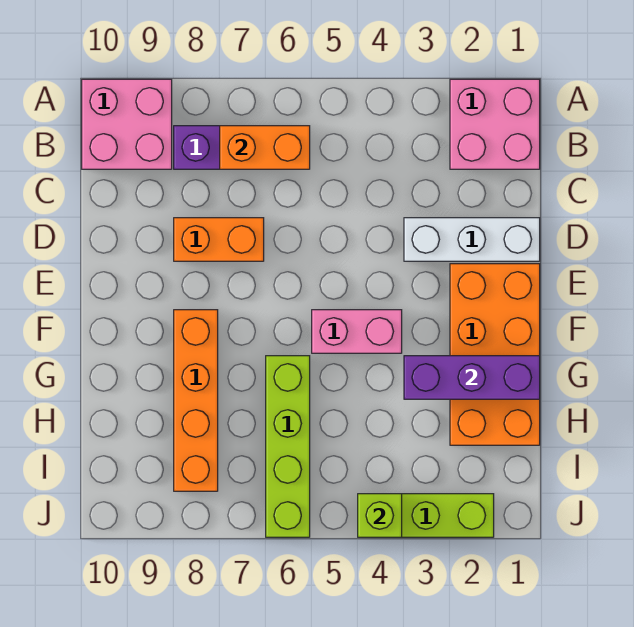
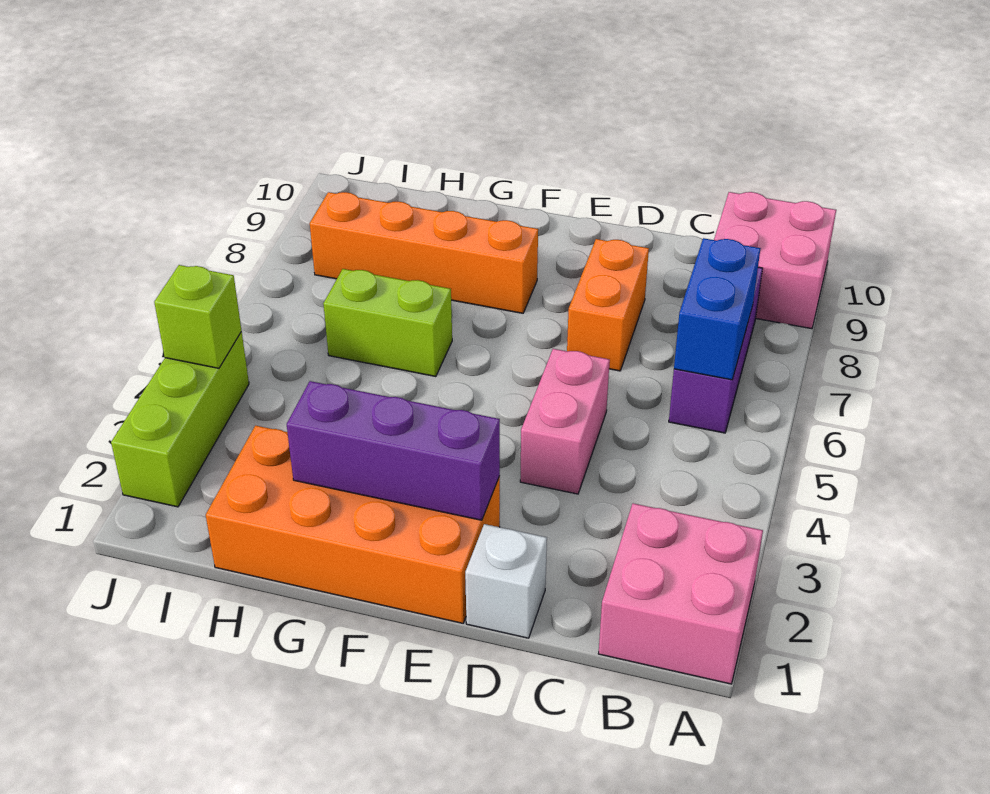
orange brick B6:B7 level 2 -> blue brick B6:B7 level 2
white brick D1:D3 level 1 -> white brick D1 level 1
pink brick F4:F5 level 1 -> pink brick D4:D5 level 1
purple brick G1:G3 level 2 -> purple brick E2:G2 level 2
lime brick G6:J6 level 1 -> lime brick G6:H6 level 1

